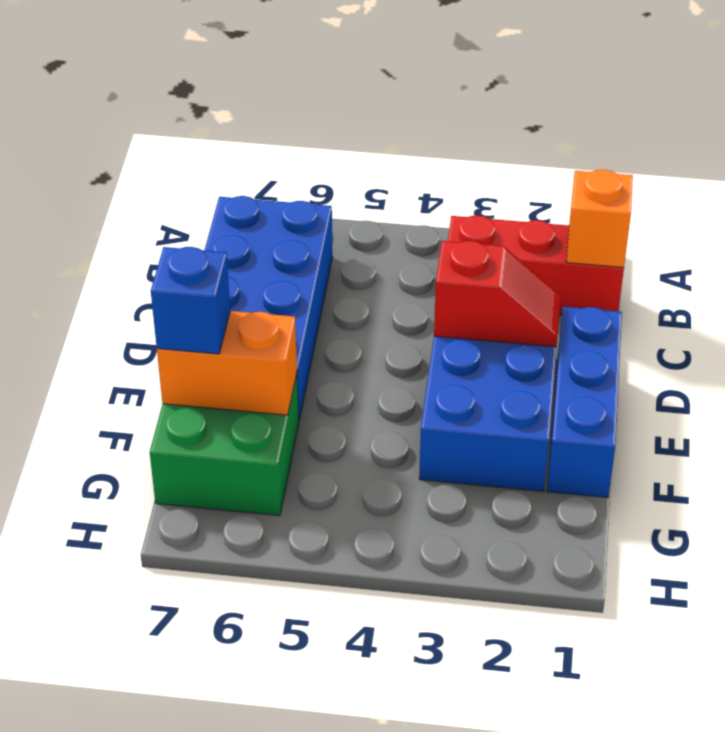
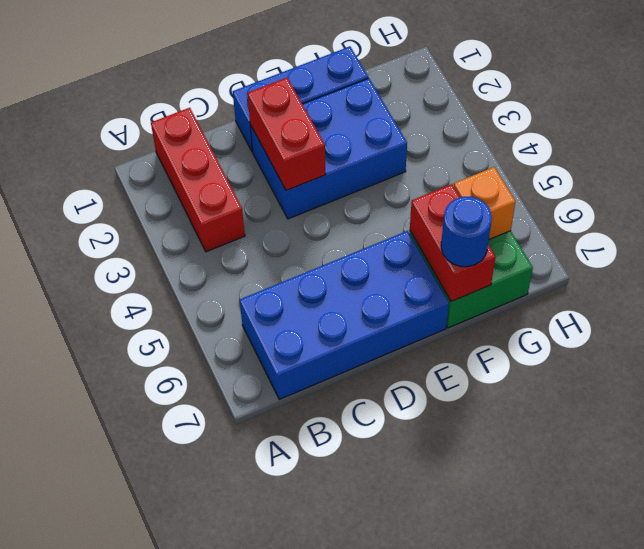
orange brick B1 level 2 -> orange brick G6 level 2
red slope D2:D3 level 2 top 3 -> red brick D2:D3 level 2
orange brick F6:F7 level 2 -> red brick F6:F7 level 2
blue brick F7 level 3 -> blue round brick F7 level 3

